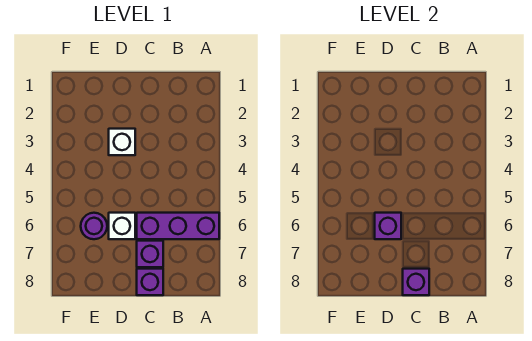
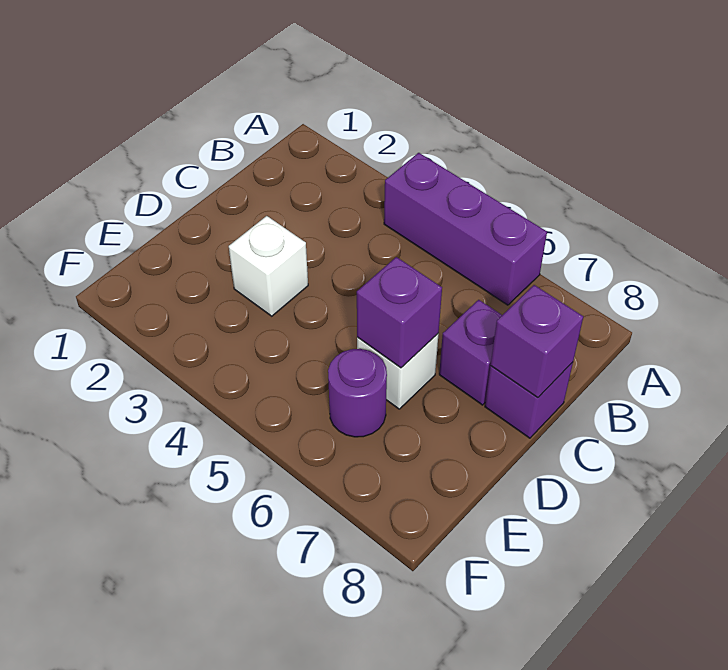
purple brick A6:C6 level 1 -> purple brick A4:A6 level 1

